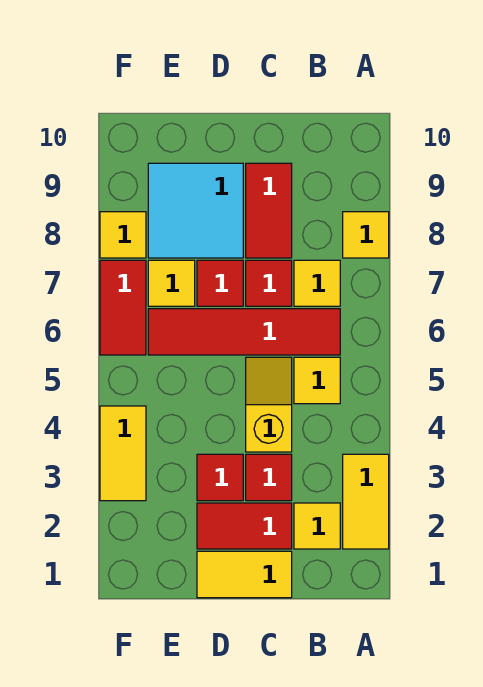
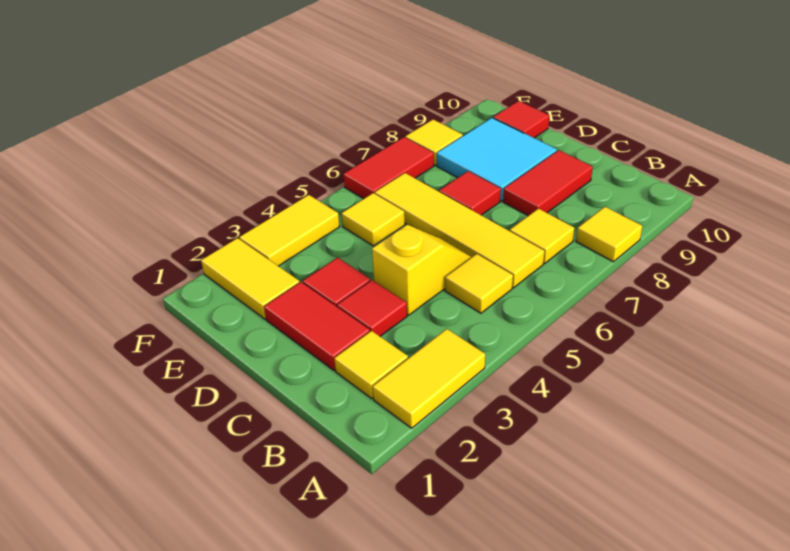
red tile B6:E6 level 1 -> yellow tile B6:E6 level 1
yellow tile C1:D1 level 1 -> yellow tile E2:F2 level 1
red tile C7 level 1 -> red tile E10 level 1
yellow tile E7 level 1 -> yellow tile E5 level 1

